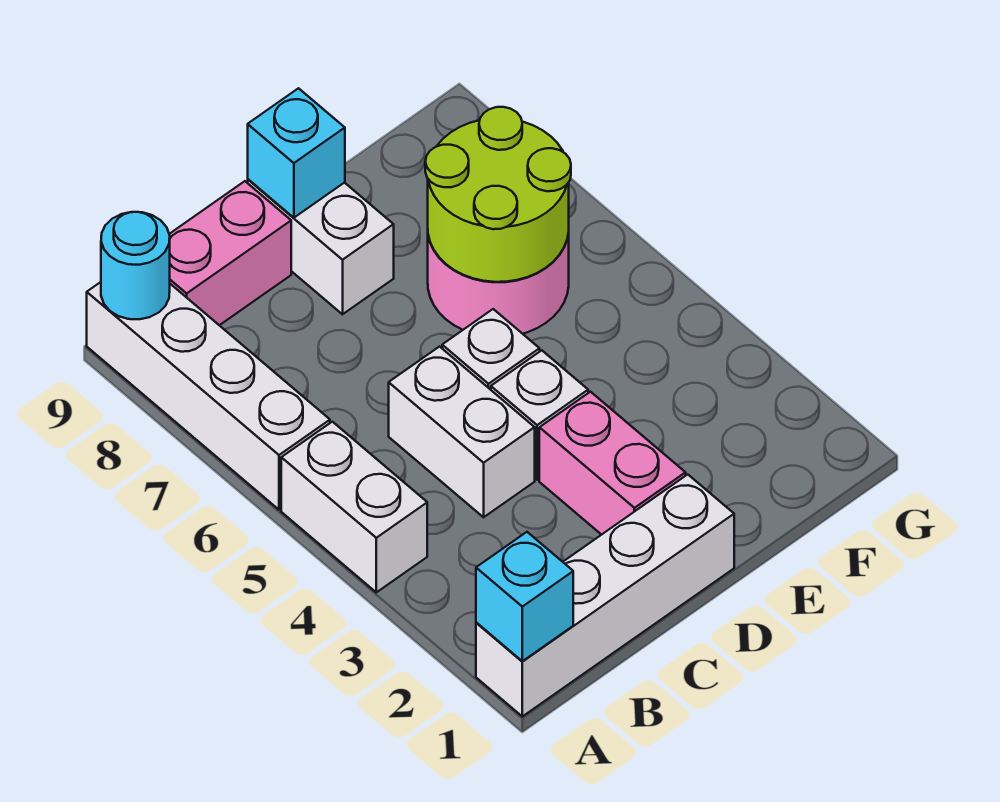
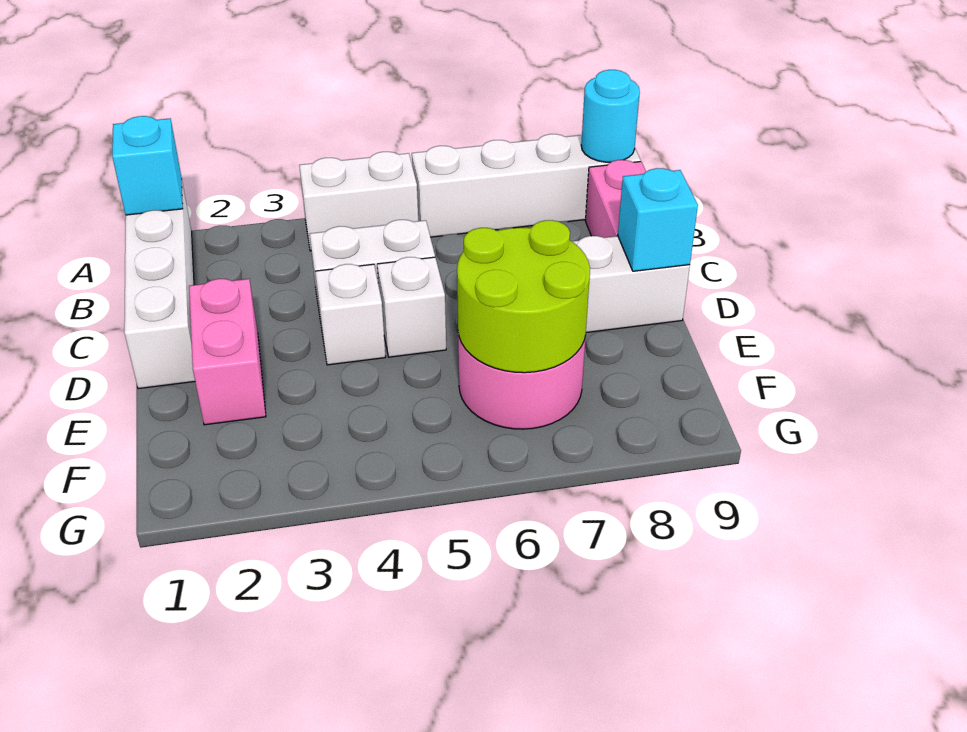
pink brick D2:D3 level 1 -> pink brick D2:E2 level 1

